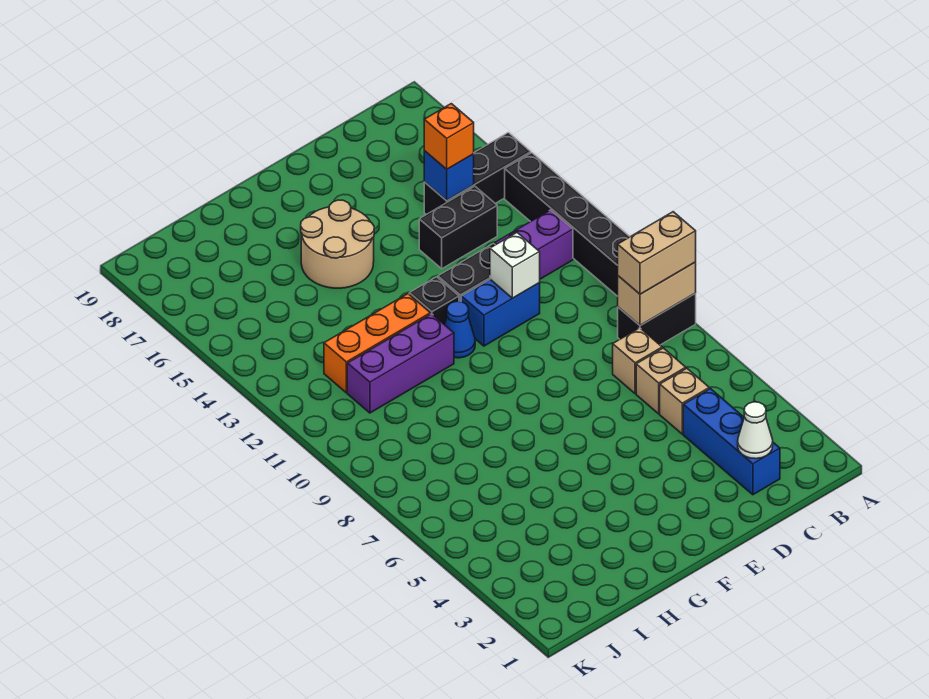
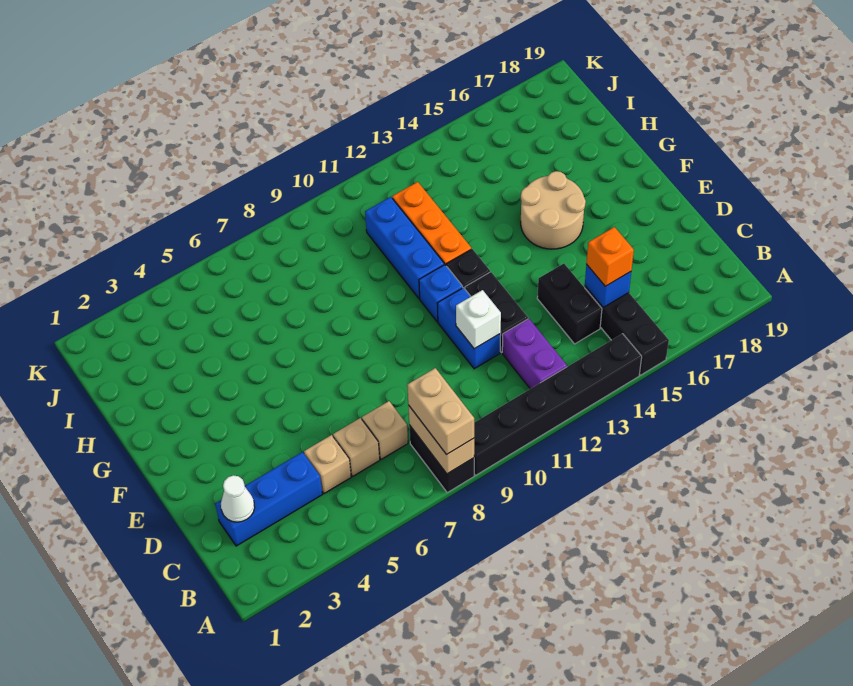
blue cone F11 level 1 -> blue brick F11 level 1
purple brick G11:I11 level 1 -> blue brick G11:I11 level 1

